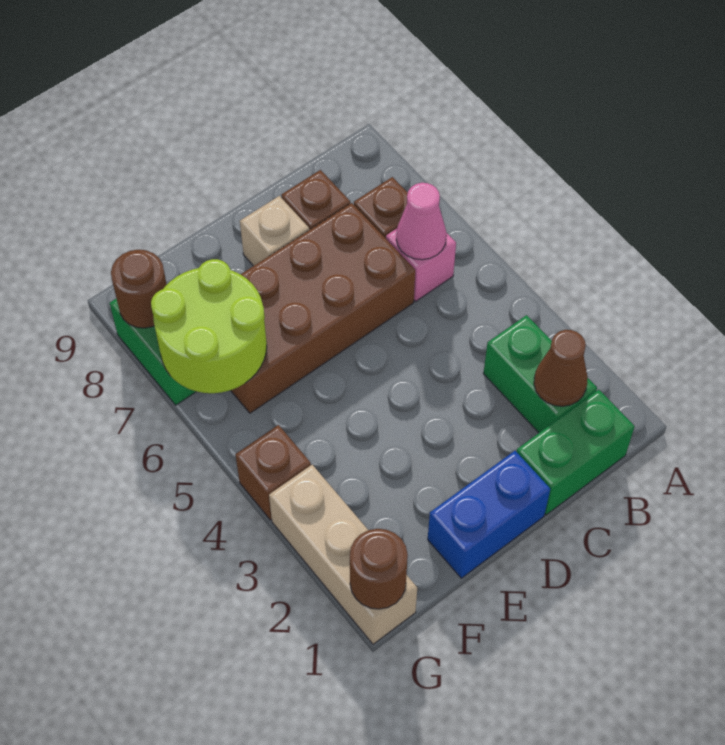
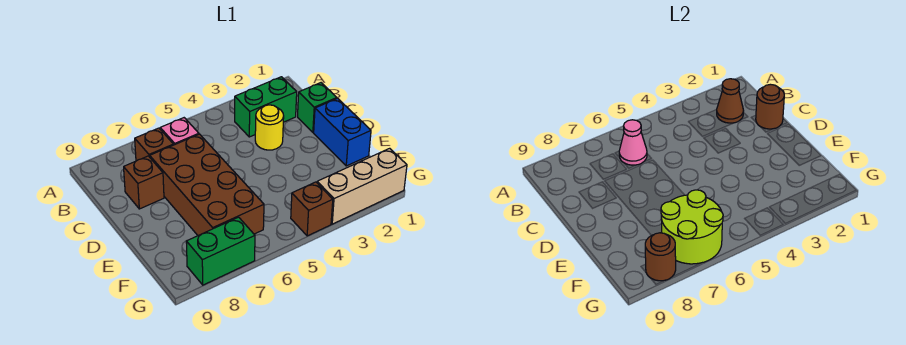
green brick B1:C1 level 1 -> green brick C1 level 1
none -> yellow round brick C3 level 1
tan brick D8 level 1 -> none
brown round brick G1 level 2 -> brown round brick C1 level 2

